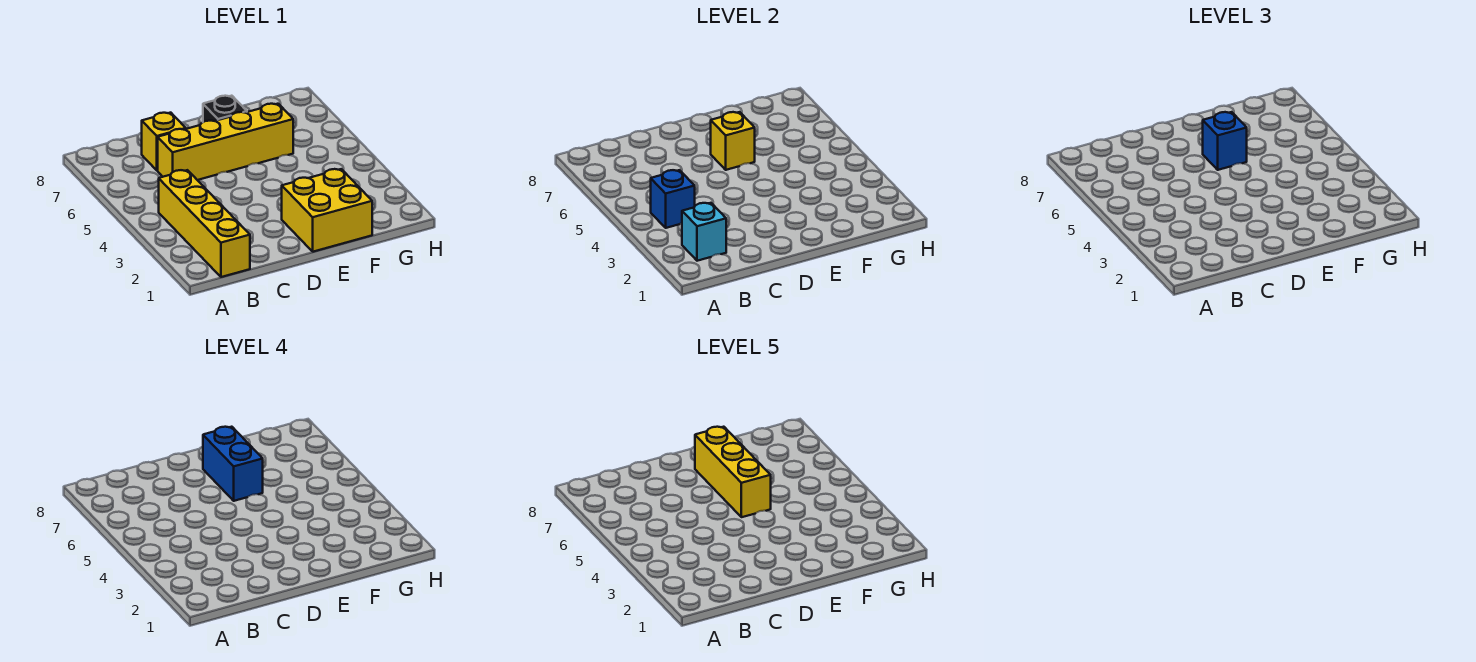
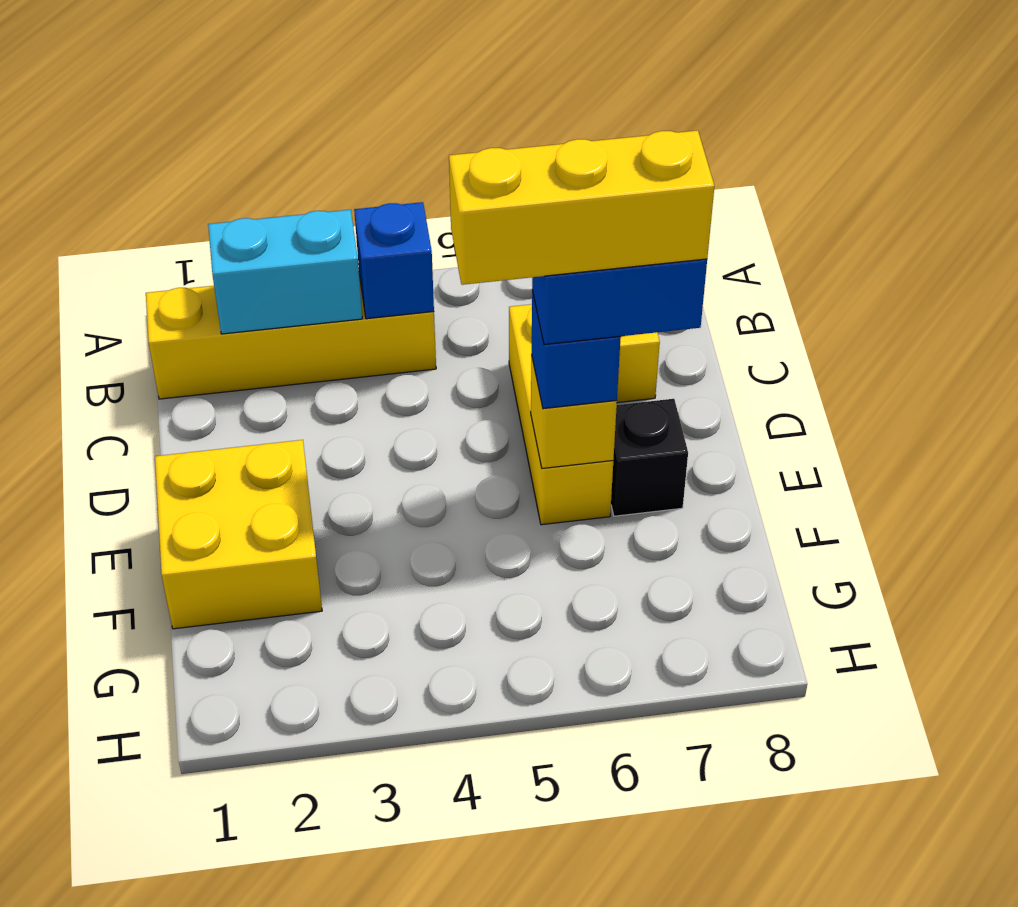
cyan brick B2 level 2 -> cyan brick B2:B3 level 2
yellow brick C6:F6 level 1 -> yellow brick C6:E6 level 1

